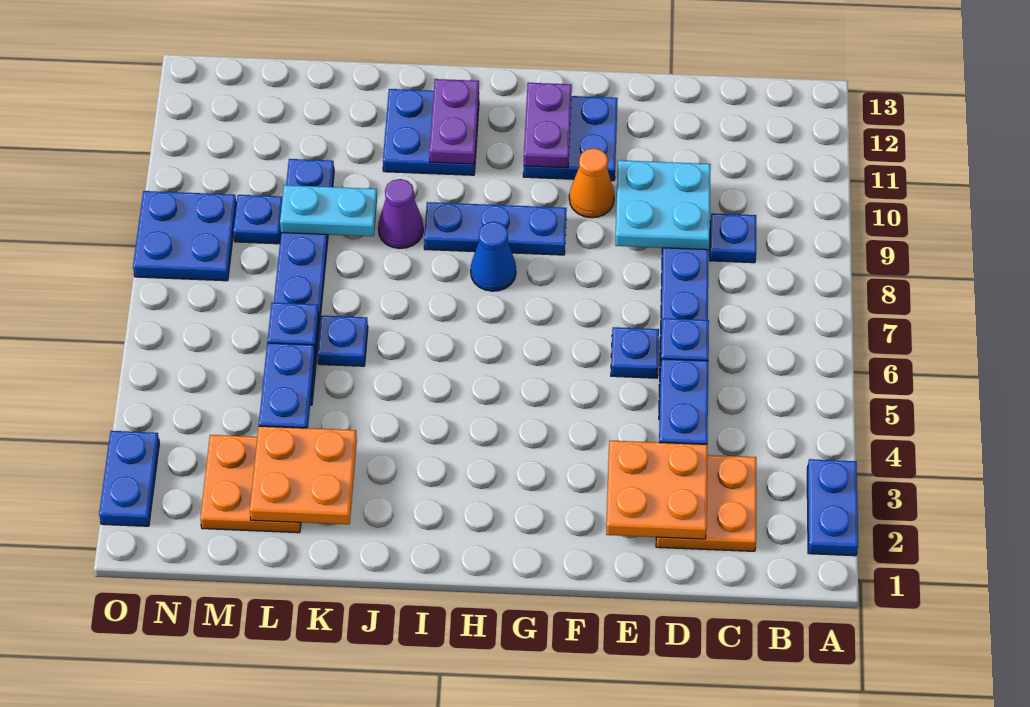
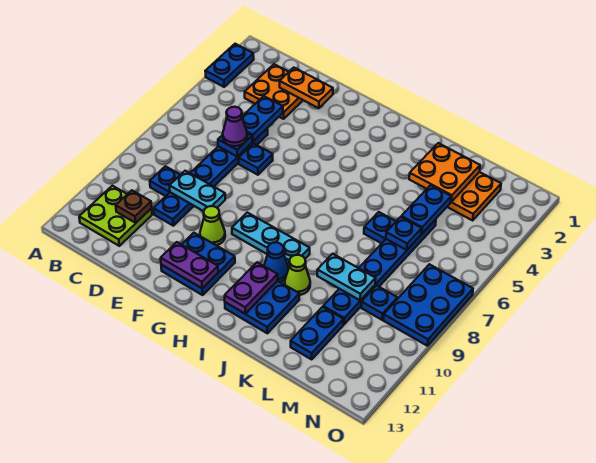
none -> lime plate B11:C12 level 1
none -> brown plate C11 level 2
orange plate D2:E3 level 2 -> orange plate D2:E2 level 2
cyan plate D9:E10 level 2 -> cyan plate D9:E9 level 2
orange cone F10 level 1 -> lime cone F10 level 1
blue plate G9:I9 level 1 -> cyan plate G9:I9 level 1
purple plate G11:G12 level 2 -> purple plate F12:G12 level 2
blue cone H8 level 1 -> blue cone I10 level 1
purple cone J9 level 1 -> purple cone D6 level 3
none -> lime cone J10 level 1
blue plate N8:O9 level 1 -> blue plate N7:O9 level 1
blue plate O2:O3 level 1 -> blue plate L11:L12 level 1

